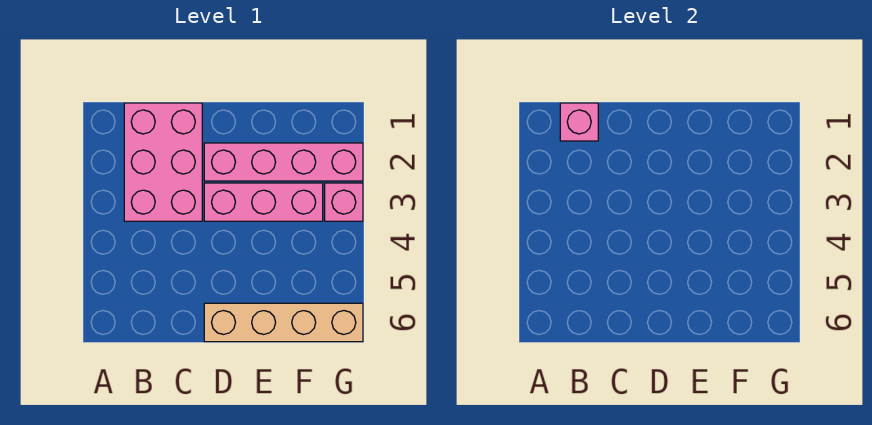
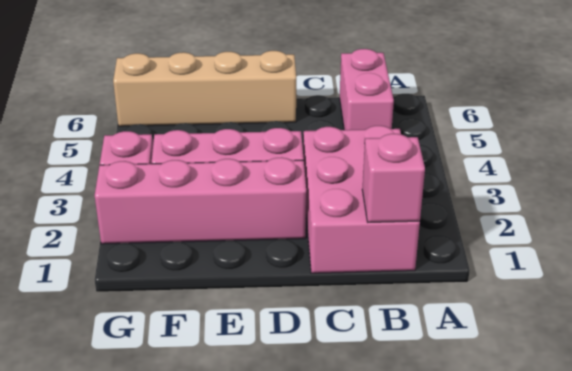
none -> pink brick B5:B6 level 1

